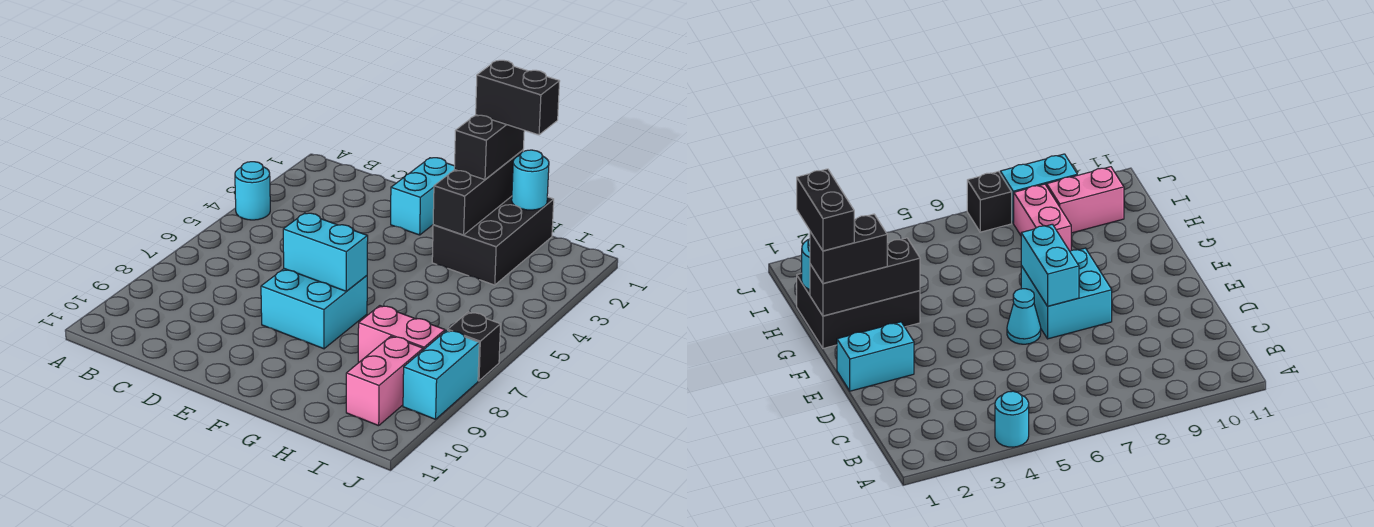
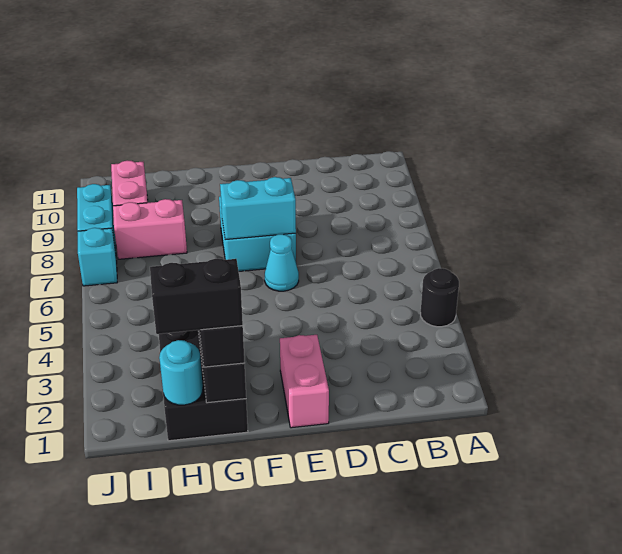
cyan round brick A4 level 1 -> black round brick A4 level 1
cyan brick E1:E2 level 1 -> pink brick E1:E2 level 1
black brick J7 level 1 -> cyan brick J7 level 1

